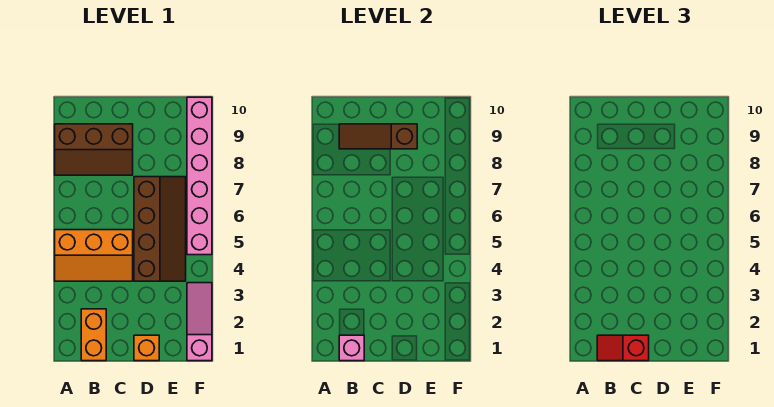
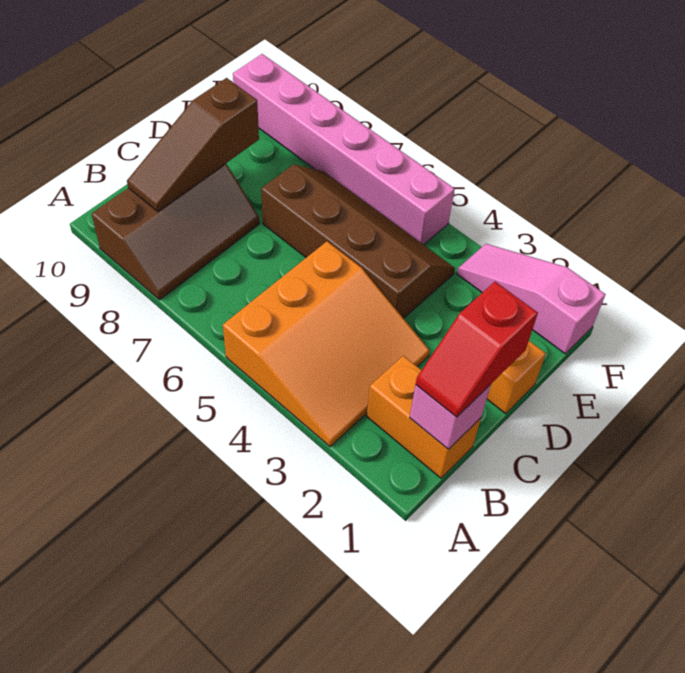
orange slope A4:C5 level 1 top 5 -> orange slope A3:C5 level 1 top 5

